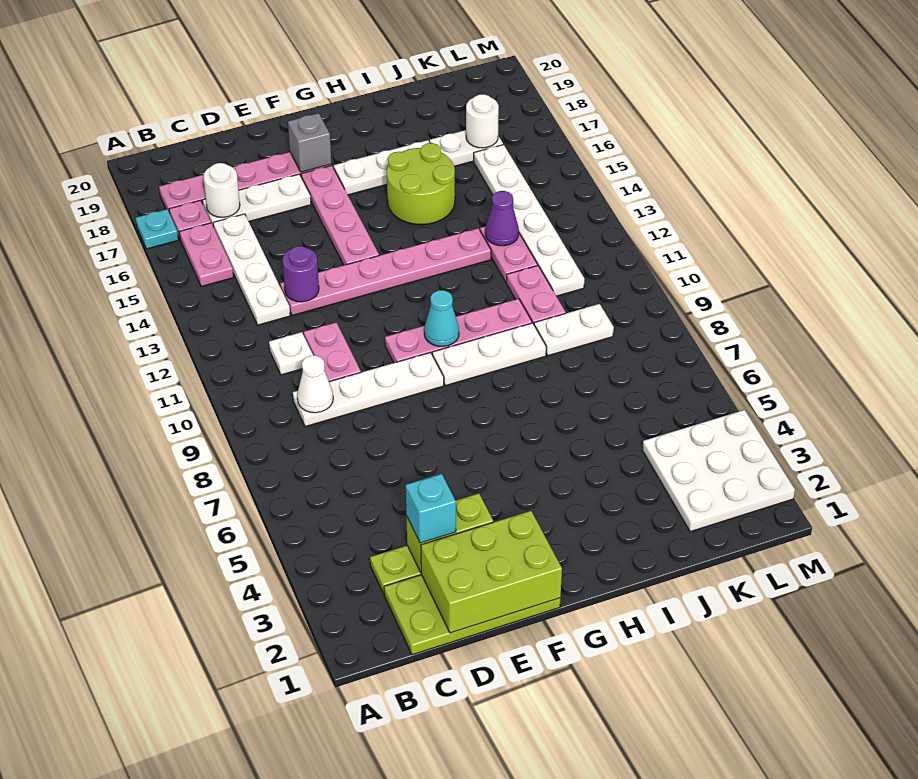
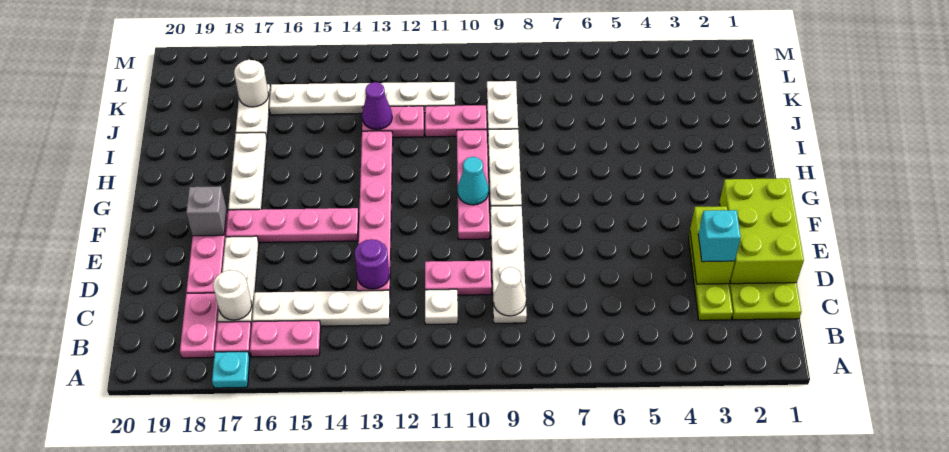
lime round brick H15:I16 level 1 -> none
white plate K2:M4 level 1 -> none

